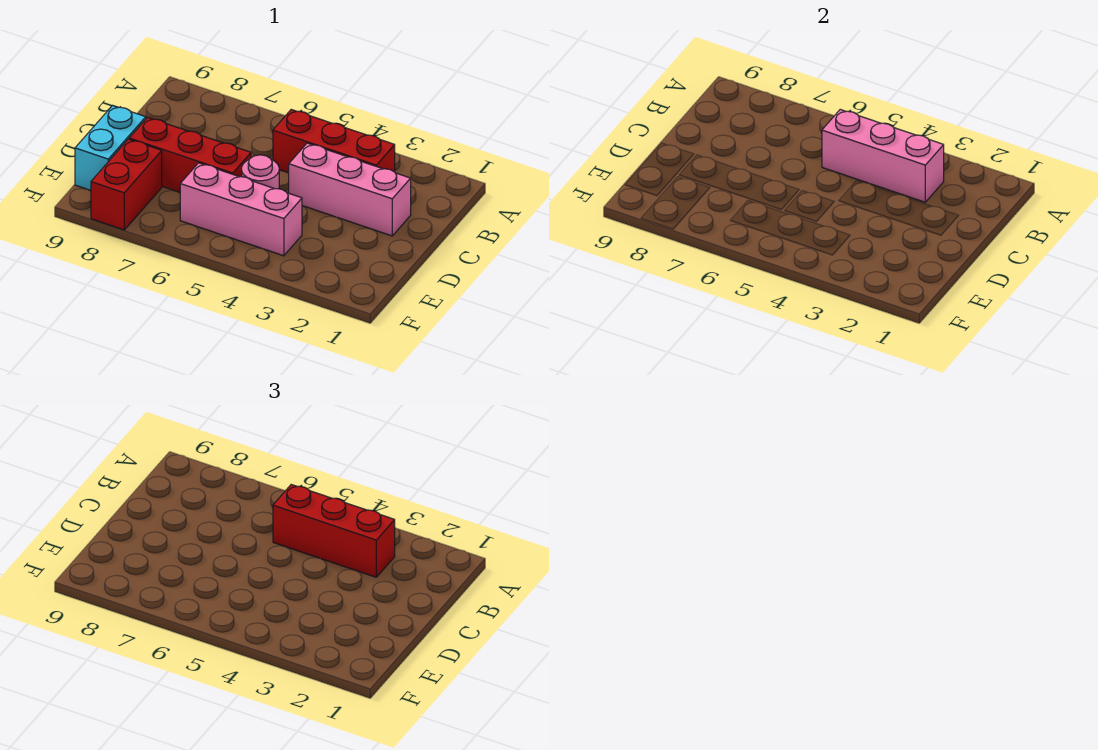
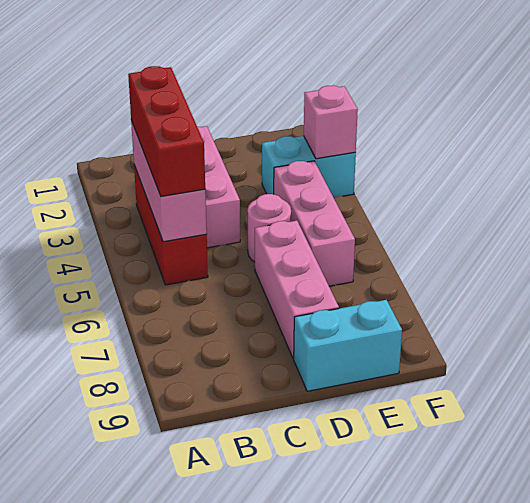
red brick D6:D8 level 1 -> pink brick D6:D8 level 1
none -> cyan brick E3:F3 level 1
red brick E8:F8 level 1 -> none
none -> pink brick F3 level 2

